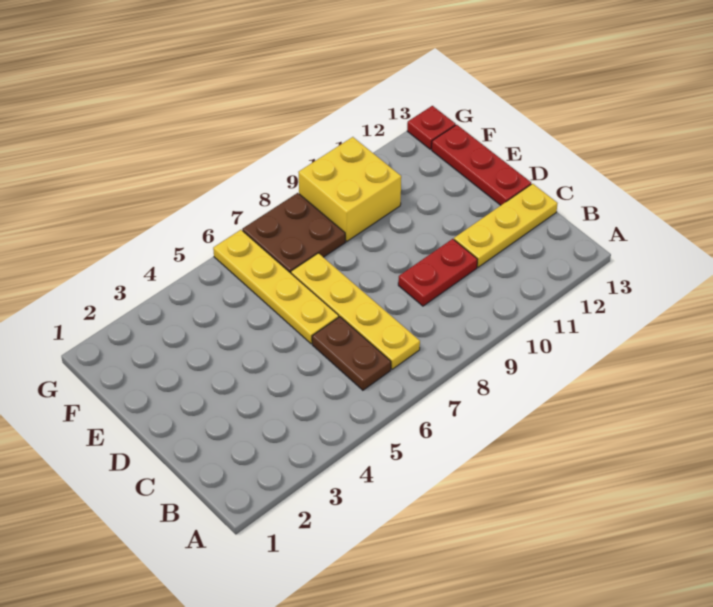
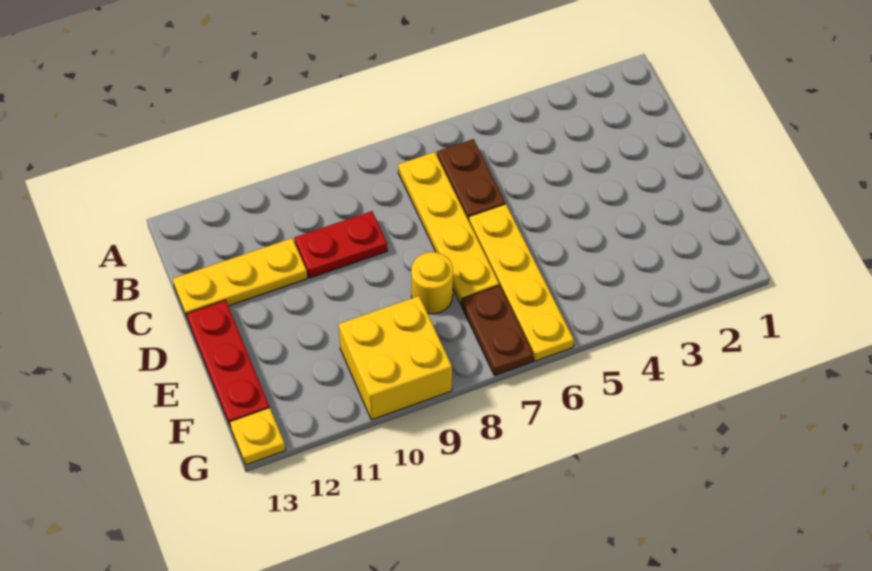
none -> yellow round brick E8 level 1
brown plate F7:G8 level 1 -> brown plate F7:G7 level 1
red plate G13 level 1 -> yellow plate G13 level 1

